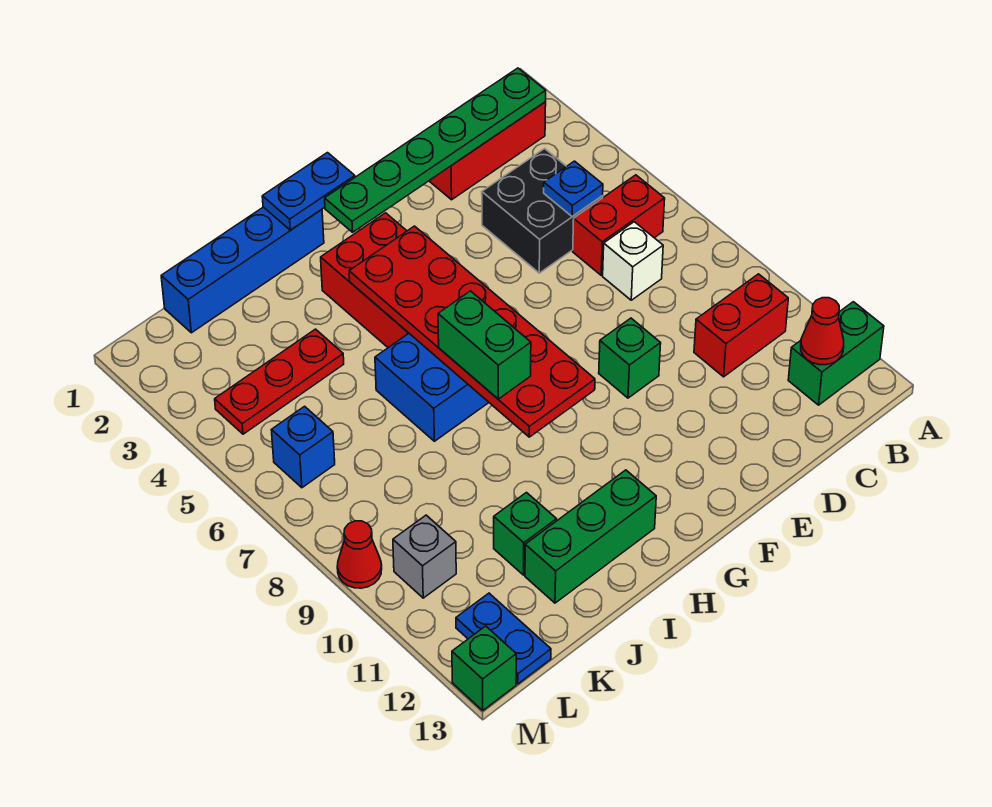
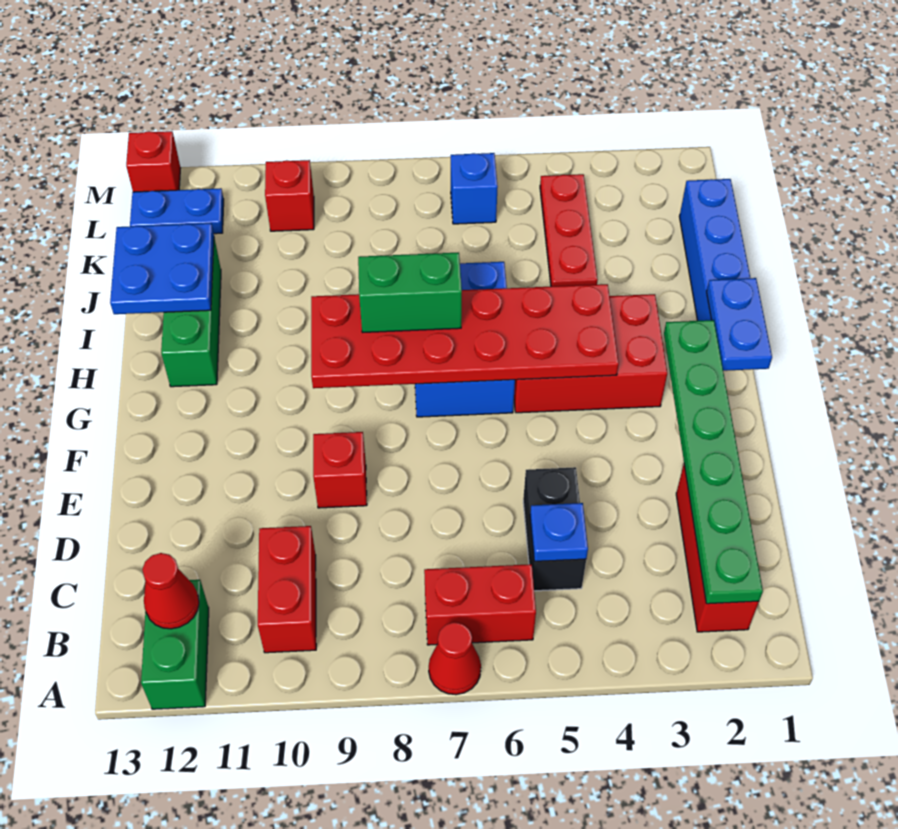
red brick B6:C6 level 1 -> red brick B6:B7 level 1
black brick C4:D5 level 1 -> black brick C5:D5 level 1
white brick C7 level 1 -> none
green brick E9 level 1 -> red brick E9 level 1
none -> blue plate I12:J13 level 2
green brick J11 level 1 -> none
grey brick L10 level 1 -> red brick L10 level 1
red cone M9 level 1 -> red cone A7 level 1
green brick M13 level 1 -> red brick M13 level 1

